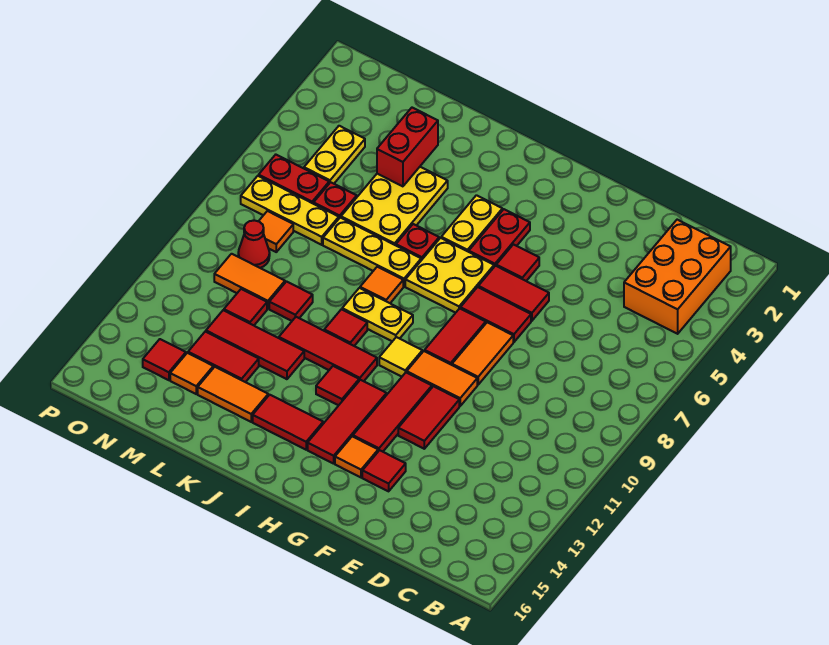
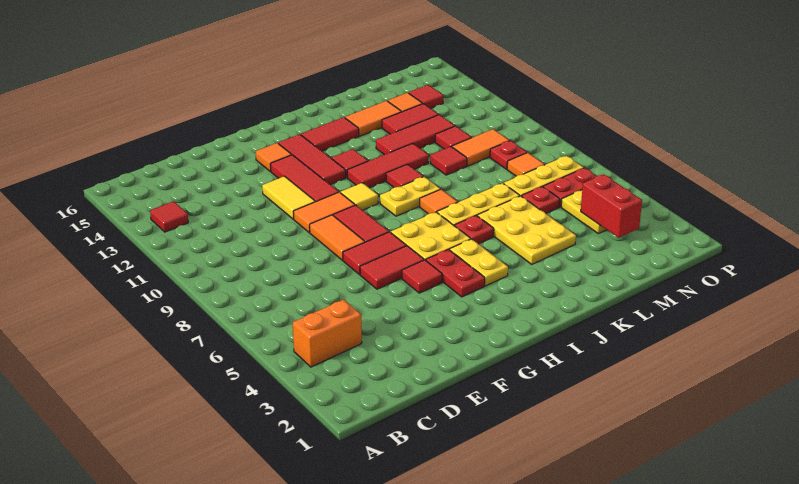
orange brick B2:C4 level 1 -> orange brick B4:C4 level 1
red tile F11:F12 level 1 -> yellow tile F11:F12 level 1
red tile F14 level 1 -> red tile B13 level 1
red brick L3:L4 level 2 -> red brick N3:N4 level 2
red cone N9 level 1 -> red plate N9 level 1

